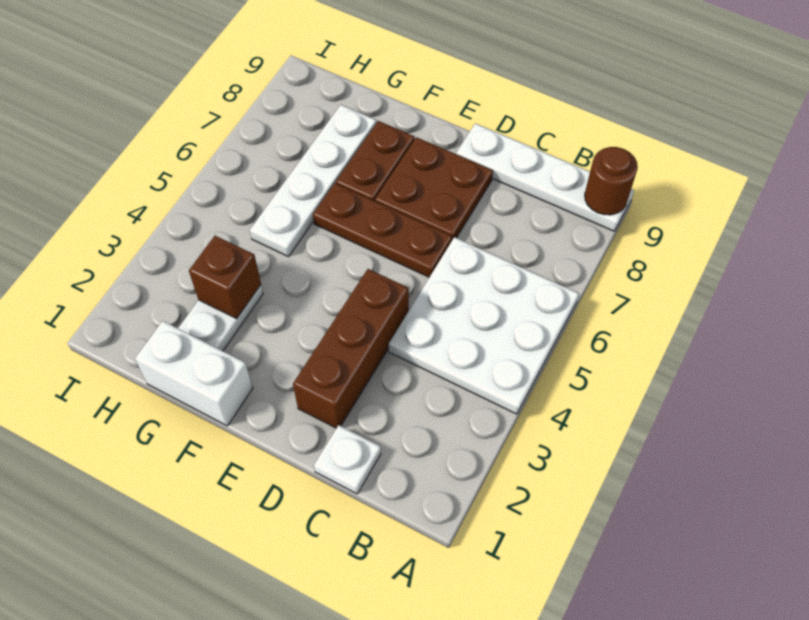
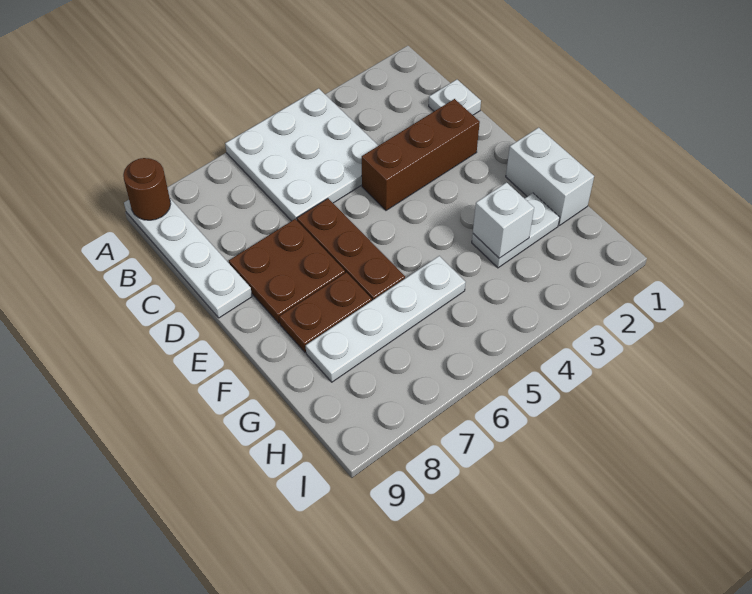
brown brick G3 level 2 -> white brick G3 level 2

